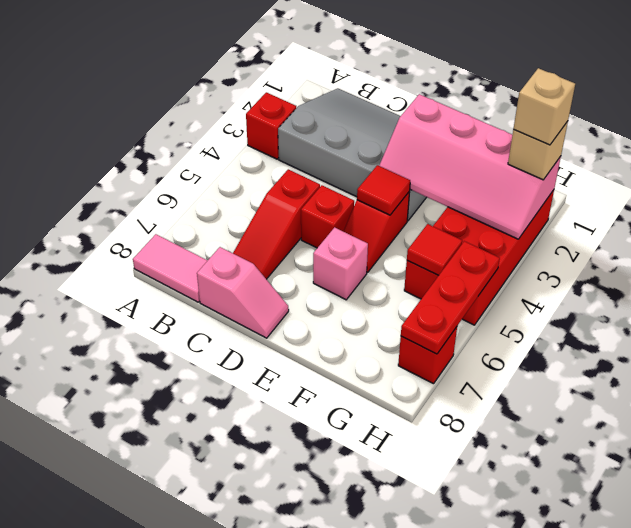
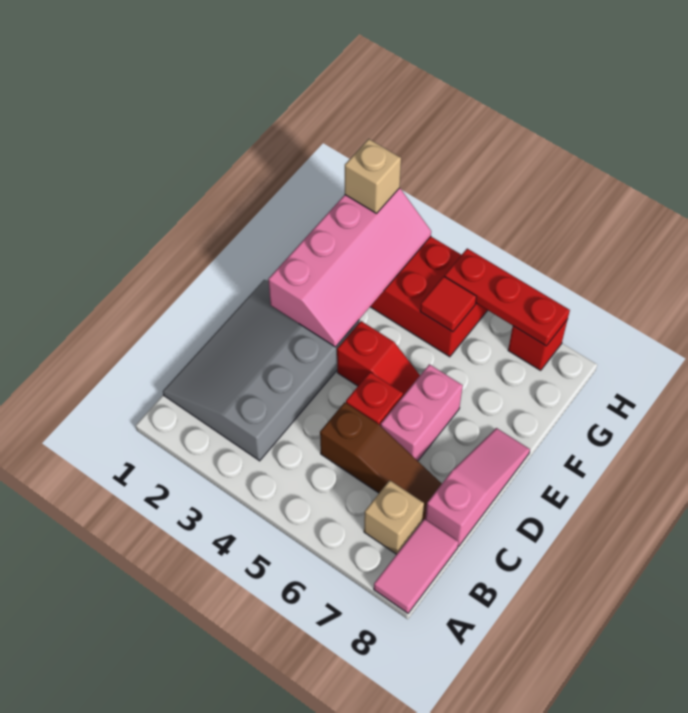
red brick A3 level 1 -> none
red slope C5:C7 level 1 top 5 -> brown slope C5:C7 level 1 top 5
pink slope C8:D8 level 1 top C -> pink slope C8:E8 level 1 top C
red tile E4 level 2 -> none
pink brick E6 level 1 -> pink brick D6:E6 level 1
tan brick H2 level 4 -> tan brick B7 level 1

